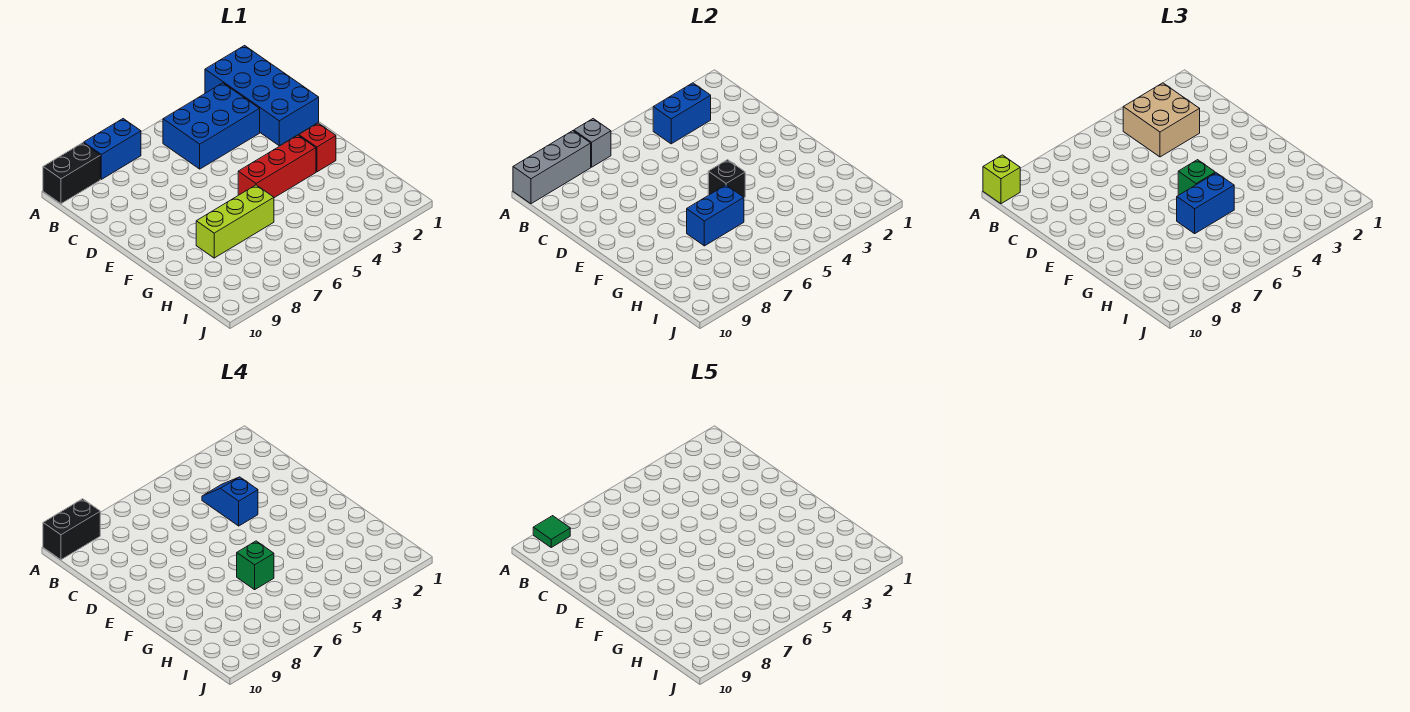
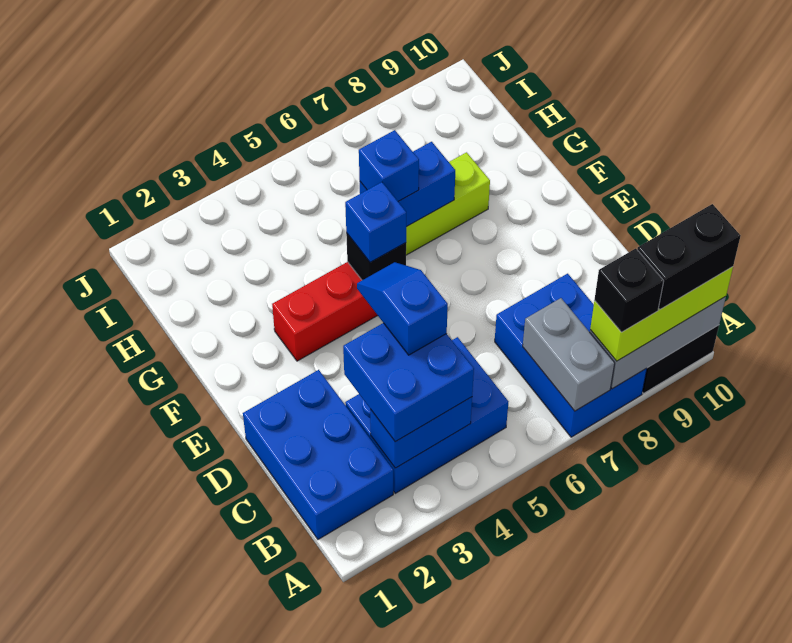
blue brick A1:D2 level 1 -> blue brick B1:D2 level 1
blue brick A7:A8 level 1 -> blue brick A7:C8 level 1
grey brick A7 level 2 -> grey brick A7:B7 level 2
none -> black brick A8 level 4
green tile A9 level 5 -> none
lime brick A10 level 3 -> lime brick A8:A10 level 3
tan brick B3:C4 level 3 -> blue brick B3:C4 level 3
blue slope C4:D4 level 4 top D -> blue slope C4:D4 level 4 top C
red brick F2 level 1 -> none
green brick F5 level 3 -> blue brick F5 level 3
blue brick G5:G6 level 3 -> blue brick G6 level 3
green brick G6 level 4 -> none

